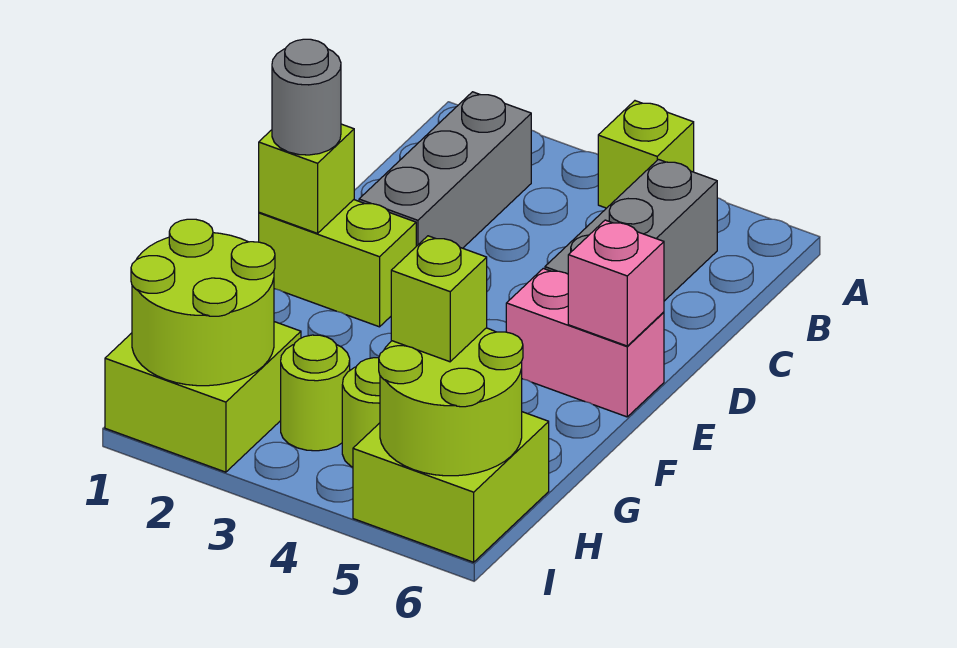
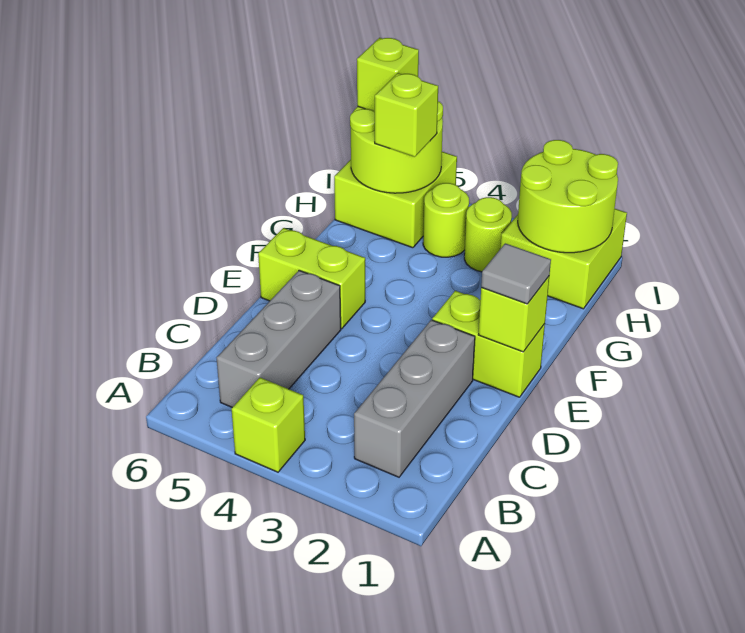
grey round brick E1 level 3 -> grey tile E1 level 3
pink brick E5:E6 level 1 -> lime brick E5:E6 level 1
pink brick E6 level 2 -> none
none -> lime brick I6 level 3

